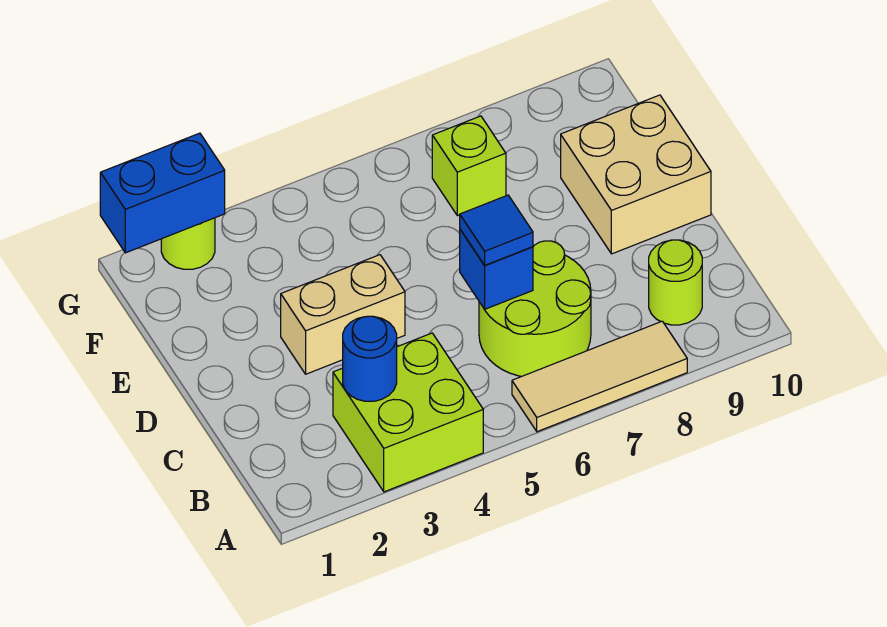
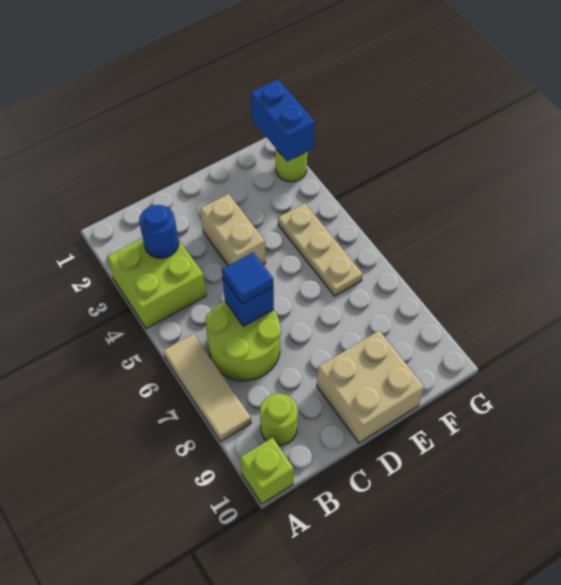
none -> tan plate F4:F6 level 1
lime brick F7 level 1 -> lime brick A10 level 1

